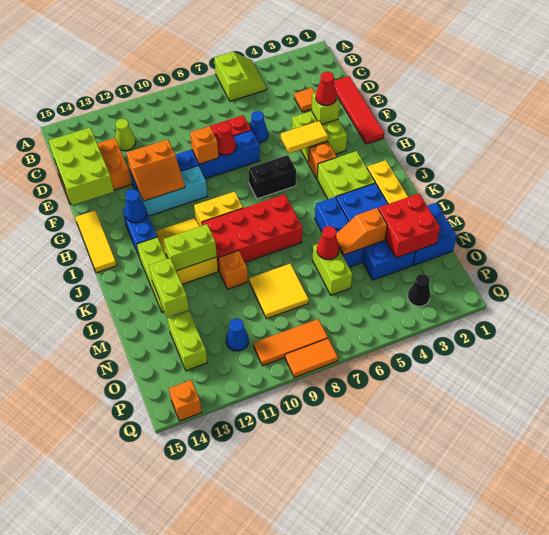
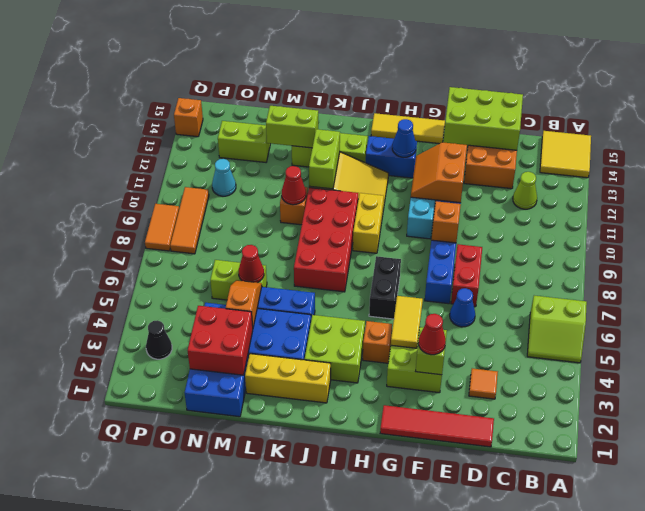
red cone F8 level 2 -> red cone L10 level 2
yellow tile M8:N9 level 1 -> yellow tile A14:B15 level 1
blue cone O11 level 1 -> cyan cone O11 level 1

